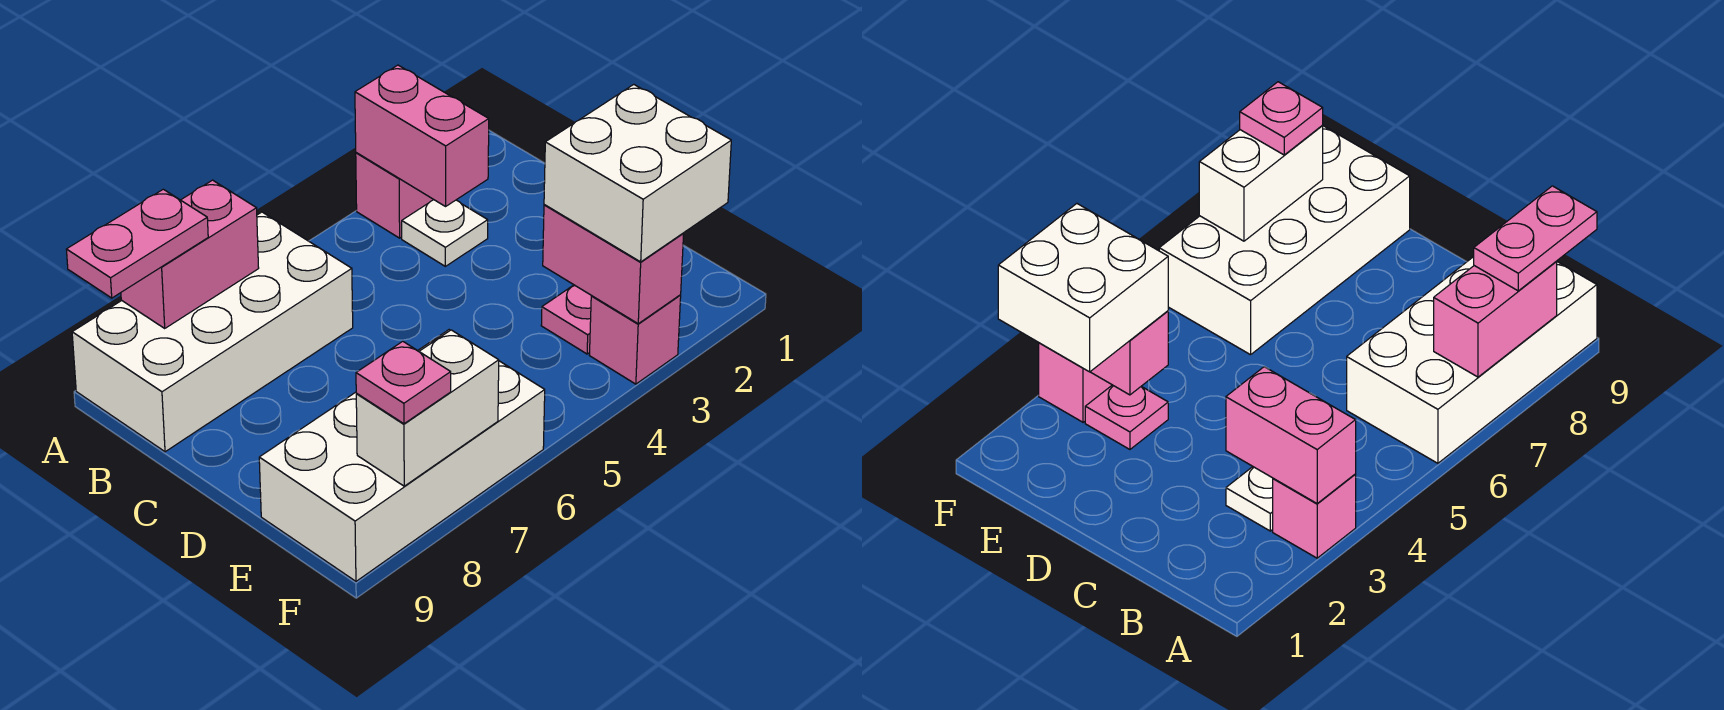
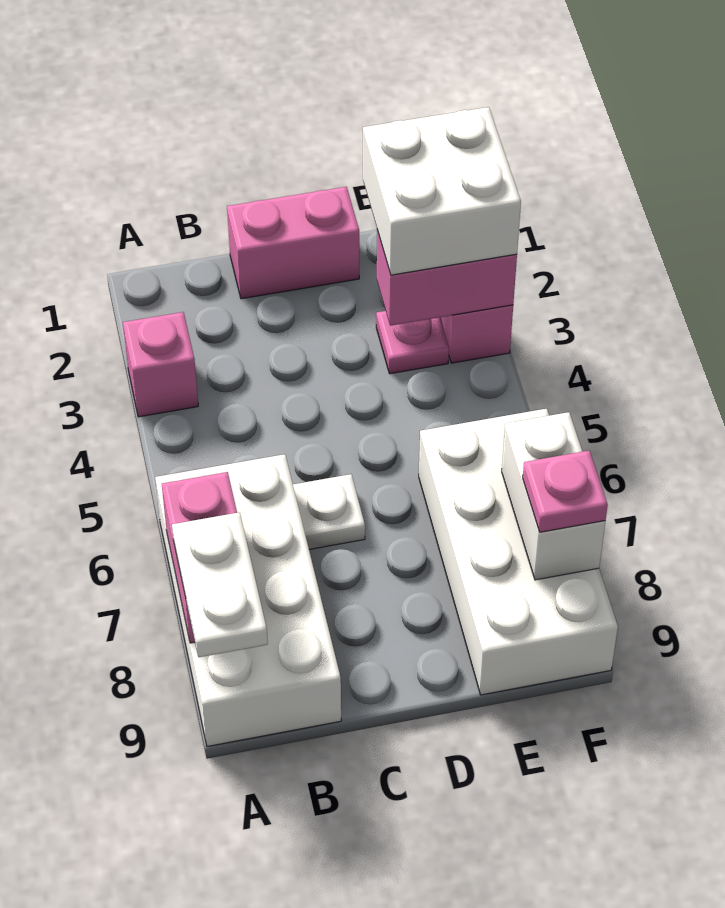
pink brick A3:B3 level 2 -> pink brick C1:D1 level 1
pink plate A8:A9 level 3 -> white plate A8:A9 level 3
white plate B3 level 1 -> white plate C6 level 1

